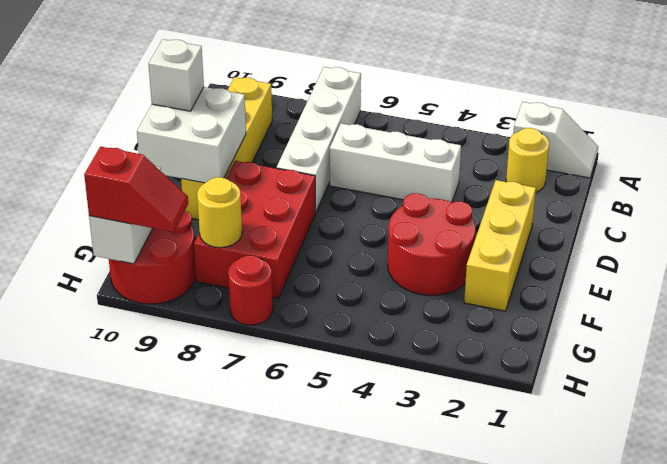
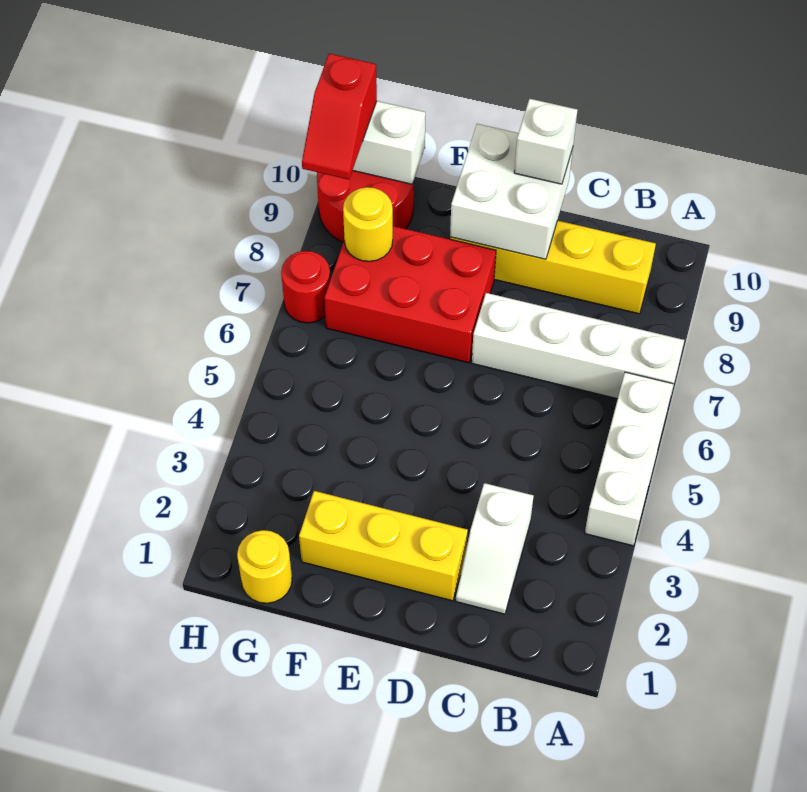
white slope A1:A2 level 1 top 2 -> white slope C2:C3 level 1 top 3
yellow round brick B2 level 1 -> yellow round brick G1 level 1
white brick C4:C6 level 1 -> white brick A4:A6 level 1
red round brick E3:F4 level 1 -> none

